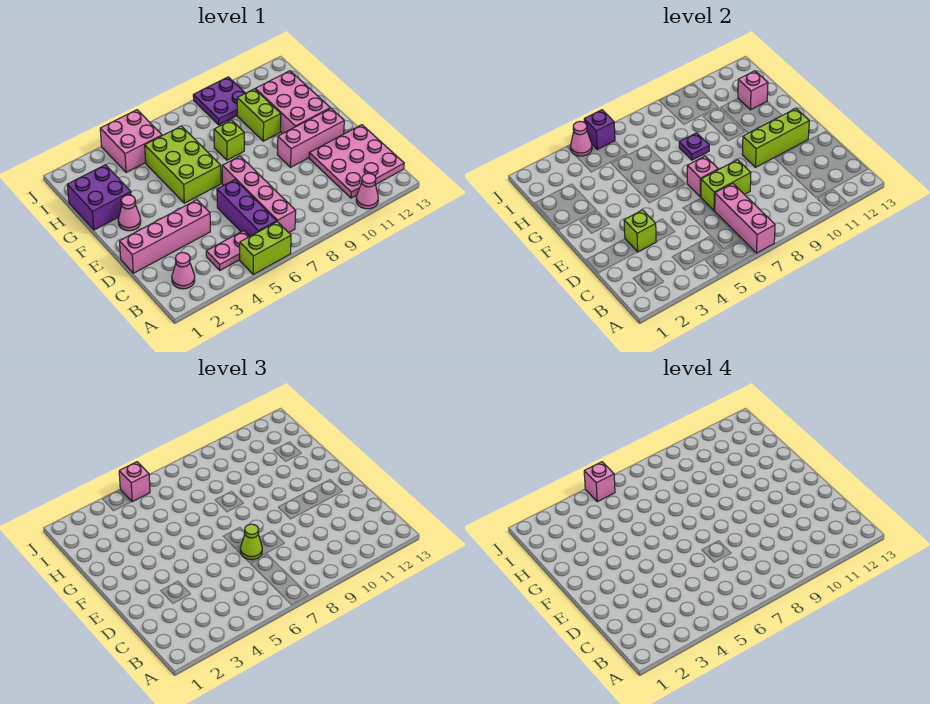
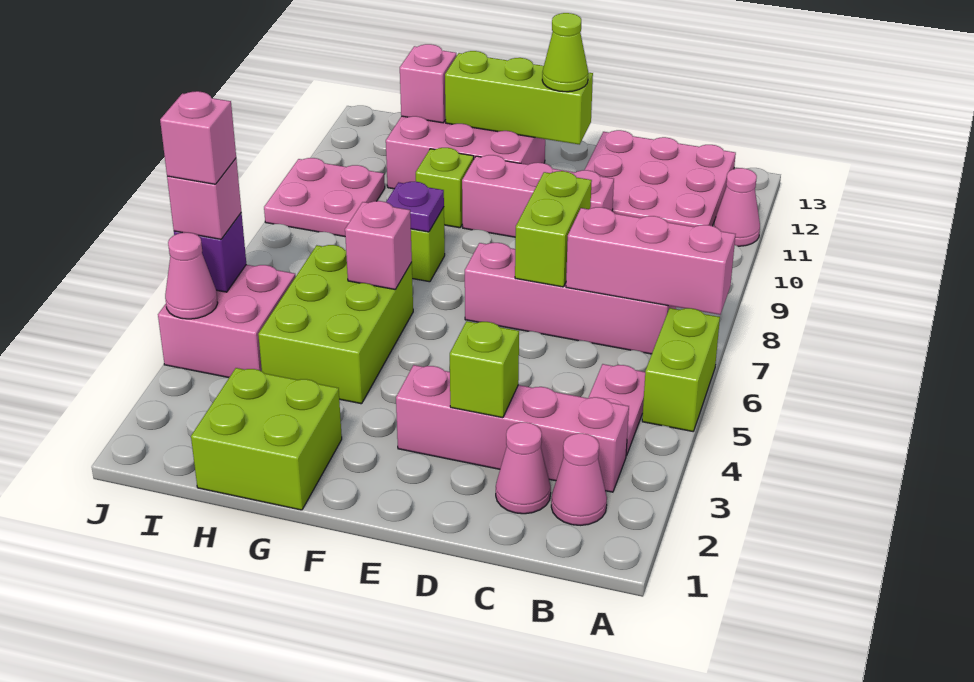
purple brick B6:D6 level 1 -> none
pink brick D1:D4 level 1 -> pink brick B3:E3 level 1
lime cone D7 level 3 -> lime cone E12 level 3
pink brick E7 level 2 -> pink brick G6 level 2
pink brick E10:E12 level 1 -> pink brick D10:F10 level 1
lime brick E10:E12 level 2 -> lime brick E12:G12 level 2
pink cone F2 level 1 -> pink cone C2 level 1
lime brick F5:H6 level 1 -> lime brick G4:H6 level 1
purple brick G1:H2 level 1 -> lime brick G1:H2 level 1
lime brick G10:H10 level 1 -> lime brick G10 level 1
purple plate I9:J10 level 1 -> pink plate I9:J10 level 1

